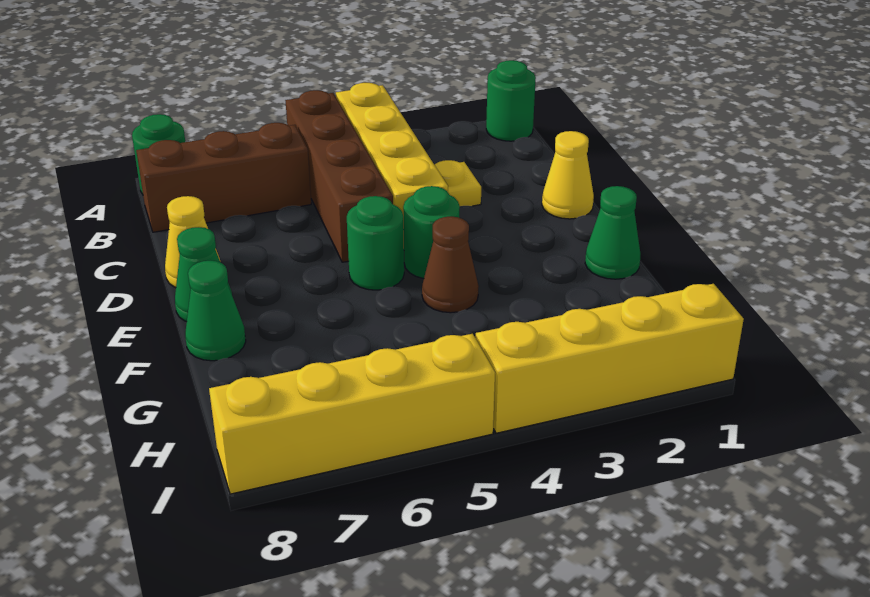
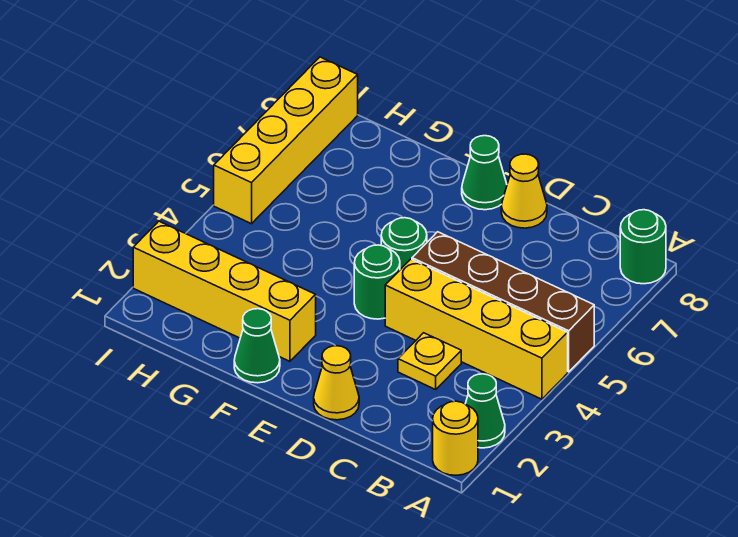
green round brick A1 level 1 -> yellow round brick A1 level 1
brown brick B6:B8 level 1 -> none
brown cone F4 level 1 -> none
green cone F8 level 1 -> green cone A2 level 1
yellow brick I1:I4 level 1 -> yellow brick F2:I2 level 1

